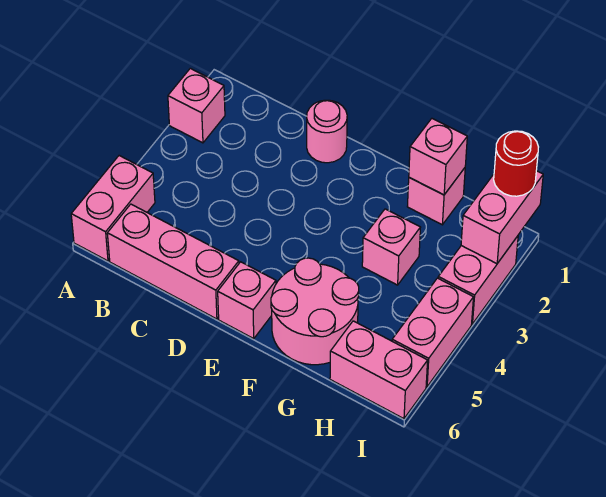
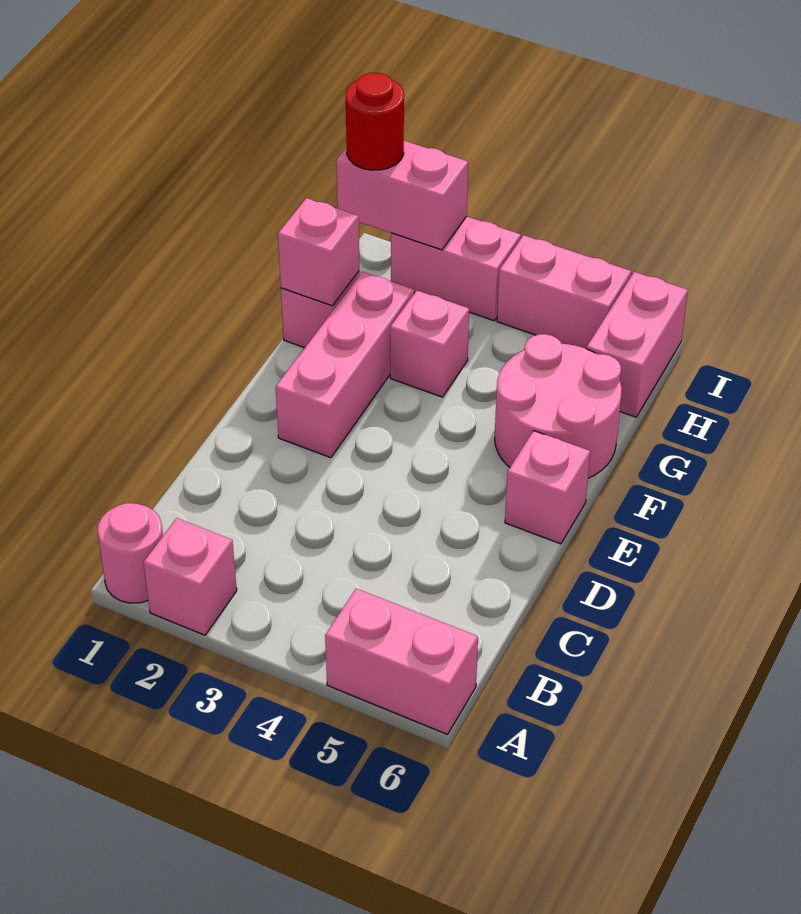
pink brick B6:D6 level 1 -> pink brick E2:G2 level 1
pink round brick D1 level 1 -> pink round brick A1 level 1

